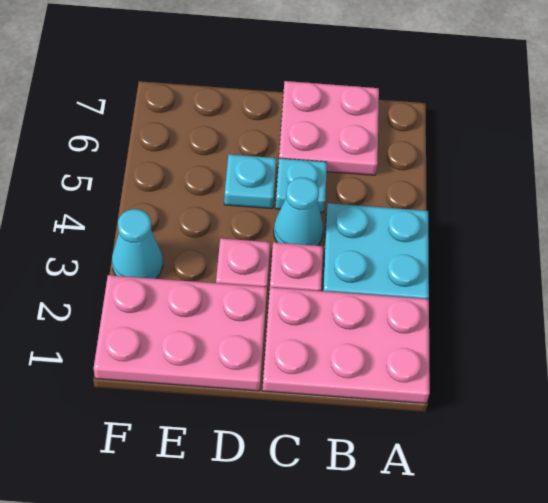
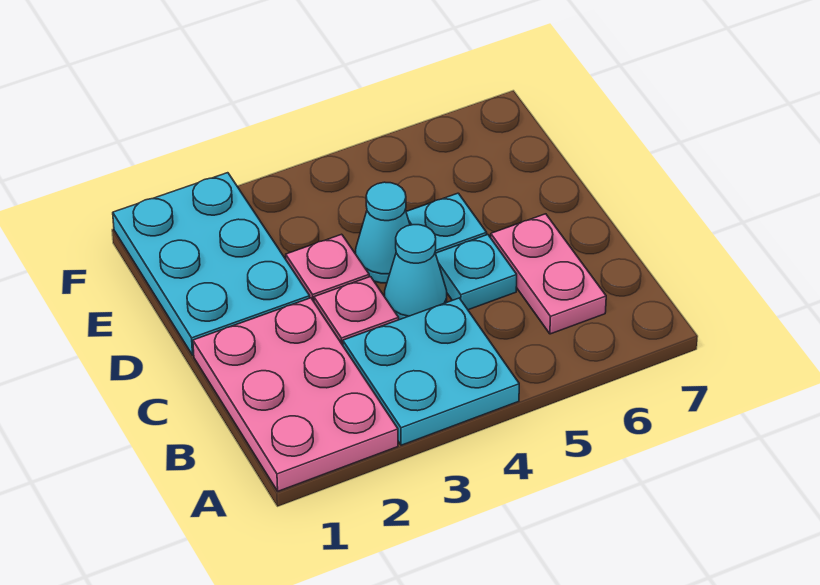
pink plate B6:C7 level 1 -> pink plate B6:C6 level 1
pink plate D1:F2 level 1 -> cyan plate D1:F2 level 1
cyan cone F3 level 1 -> cyan cone D4 level 1

